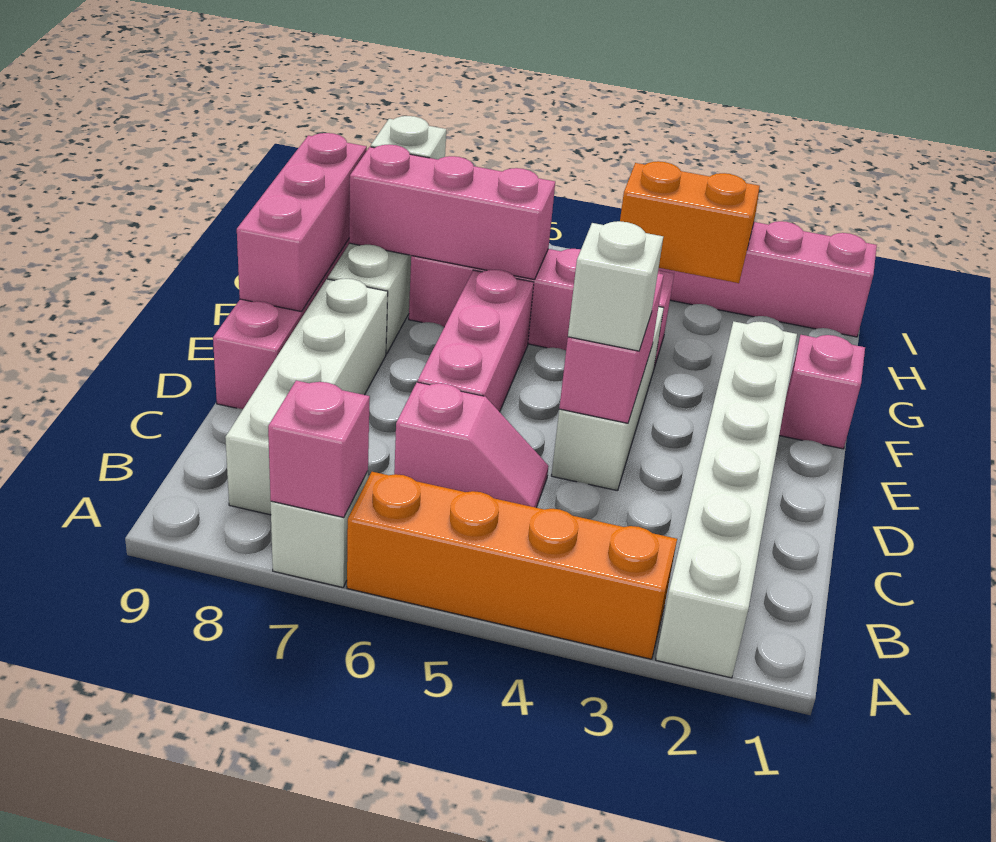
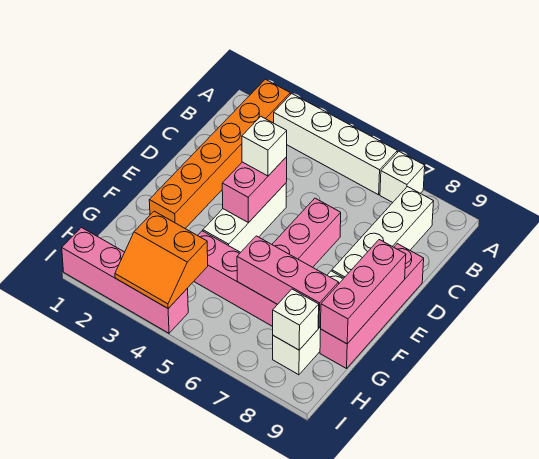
white brick A2:F2 level 1 -> orange brick A2:F2 level 1
orange brick A3:A6 level 1 -> white brick A3:A6 level 1
pink brick A7 level 2 -> none
pink slope C5:C6 level 1 top 6 -> none
pink brick F1 level 1 -> none

